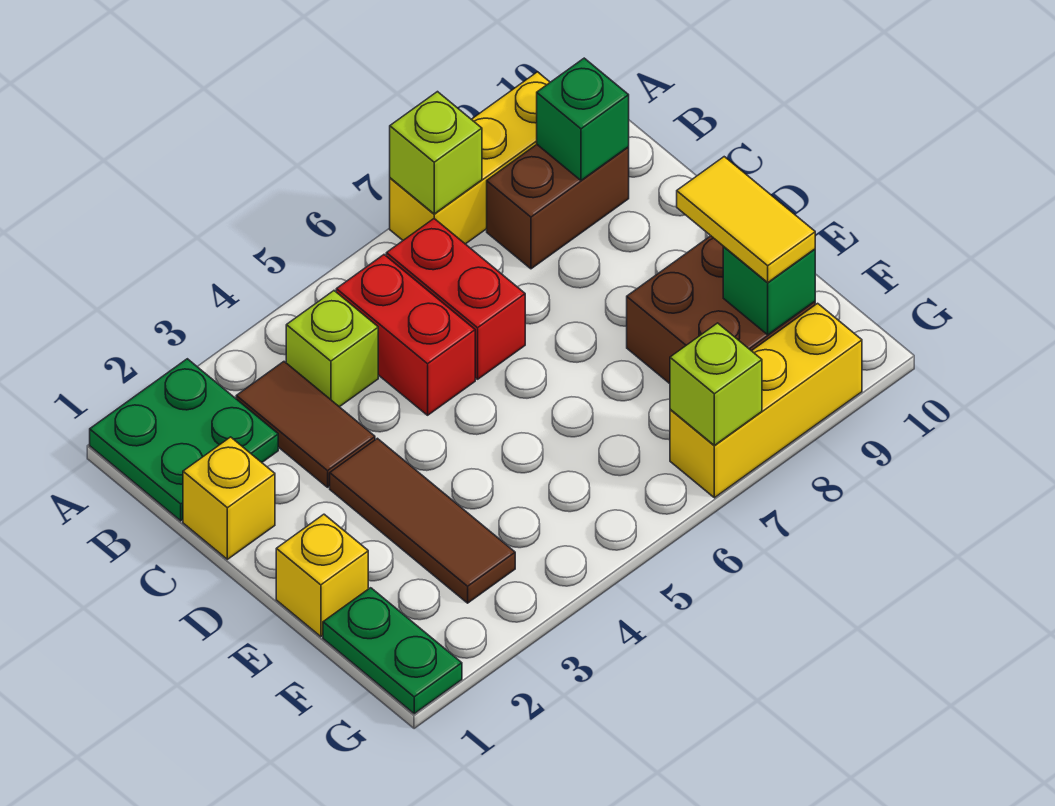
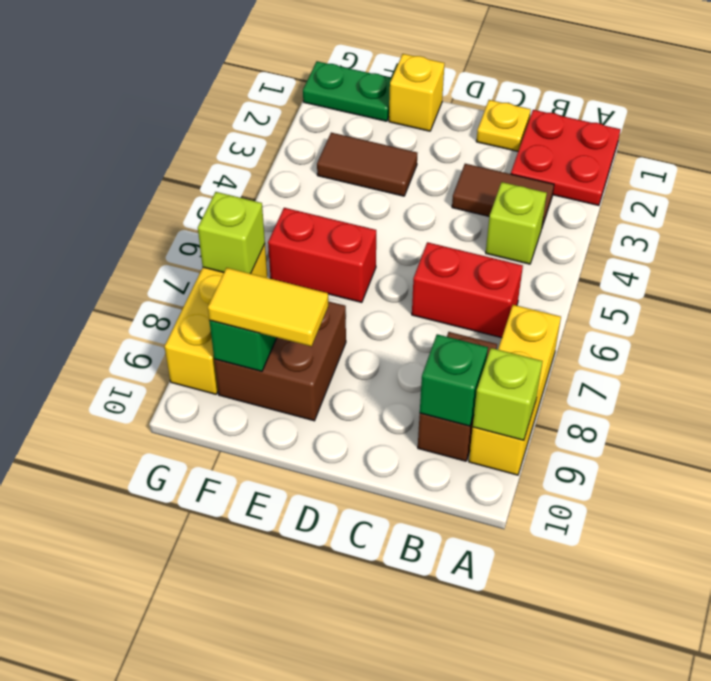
green plate A1:B2 level 1 -> red plate A1:B2 level 1
lime brick A7 level 2 -> lime brick A9 level 2
red brick B5:C5 level 1 -> red brick E6:F6 level 1
yellow brick C1 level 1 -> yellow plate C1 level 1
brown tile D3:F3 level 1 -> brown tile E3:F3 level 1

